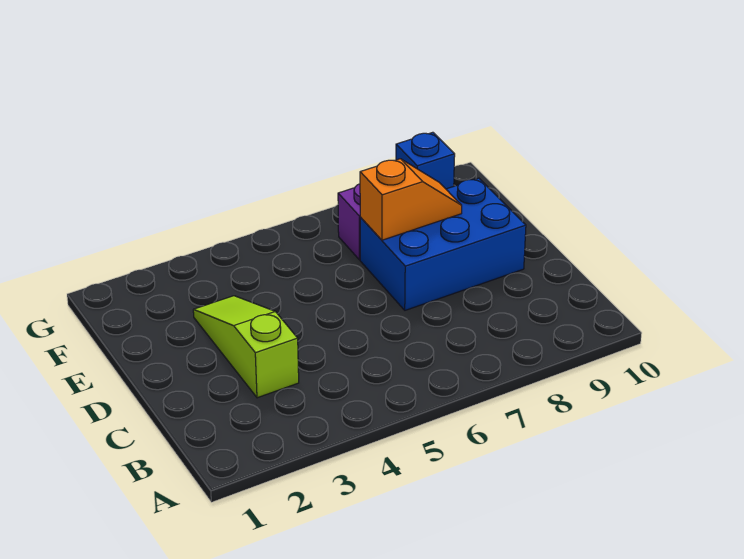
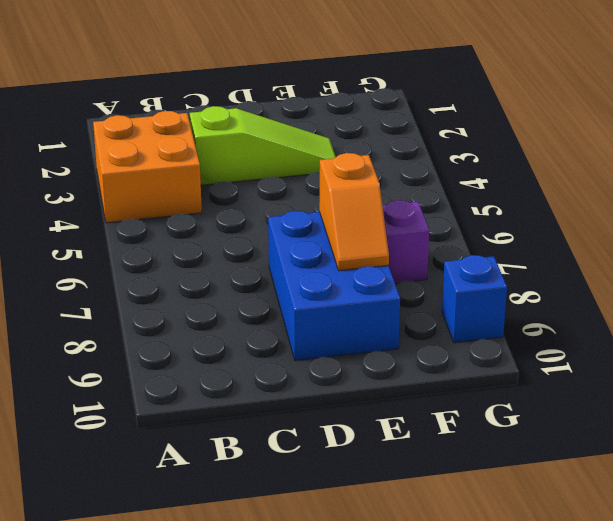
none -> orange brick A3:B4 level 1

